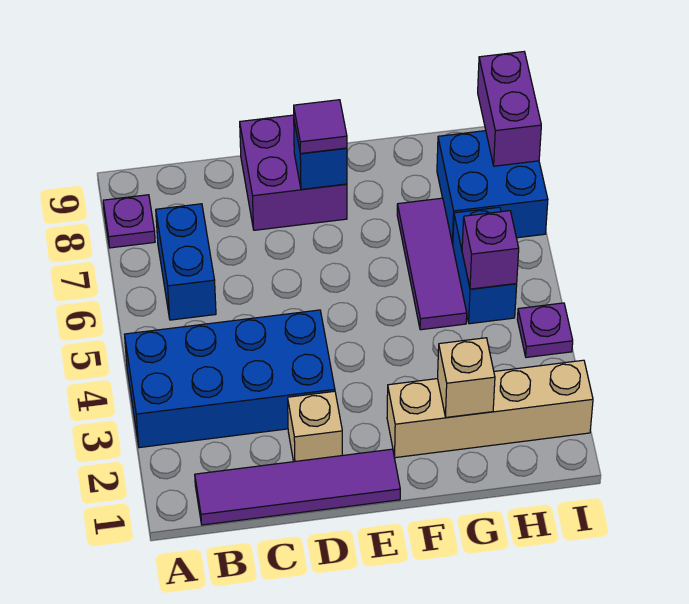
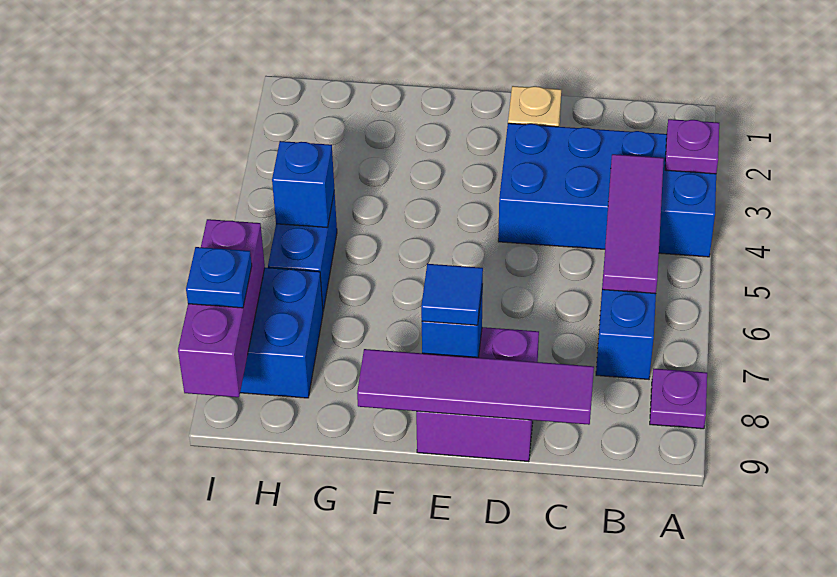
purple tile B1:E1 level 1 -> purple tile C9:F9 level 2
purple tile E8 level 3 -> blue tile E8 level 3
tan brick F2:I2 level 1 -> none
tan brick G2 level 2 -> none
purple tile G5:G7 level 1 -> purple tile B4:B6 level 2
purple brick H5 level 2 -> blue brick H5 level 2
purple plate I4 level 1 -> purple plate A3 level 2
purple brick I8:I9 level 2 -> purple brick I7:I9 level 2
none -> blue plate I8 level 3

